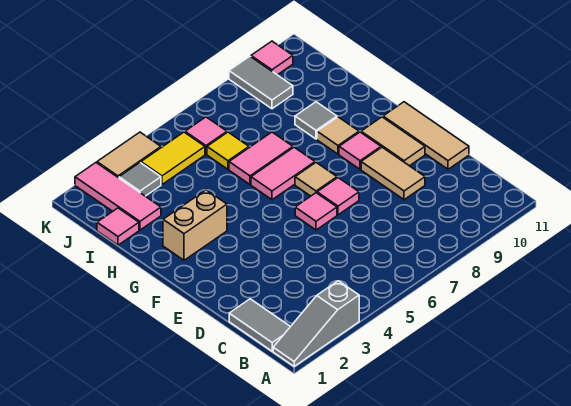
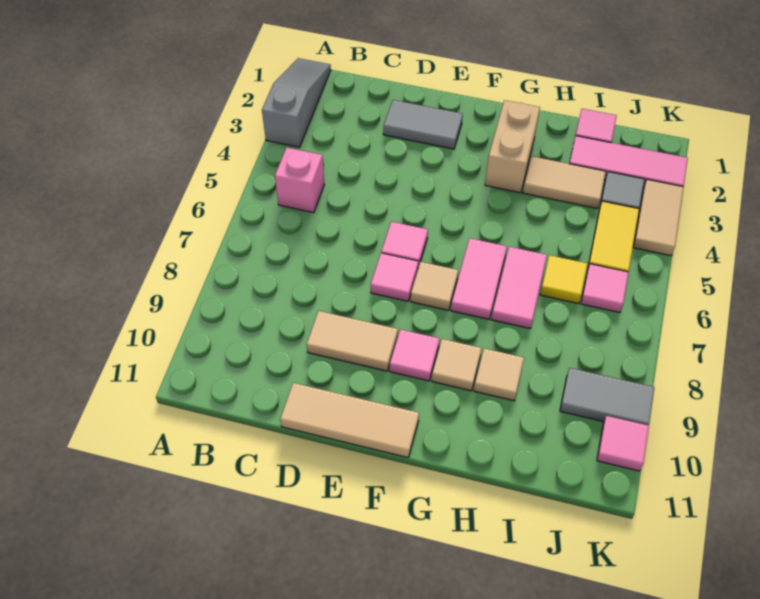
grey tile B1:C1 level 1 -> grey tile D2:E2 level 1
none -> pink brick B5 level 1
tan tile E10:F10 level 1 -> tan tile H3:I3 level 1
grey tile H9 level 1 -> tan tile H9 level 1

